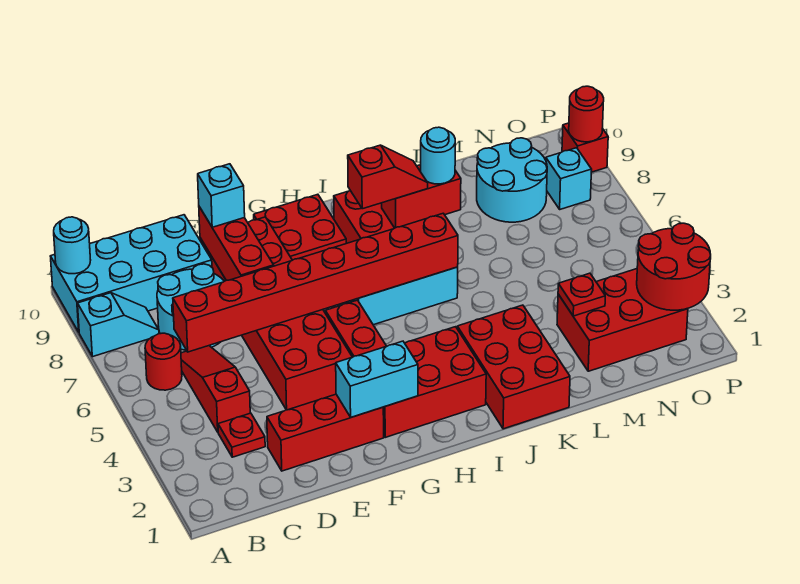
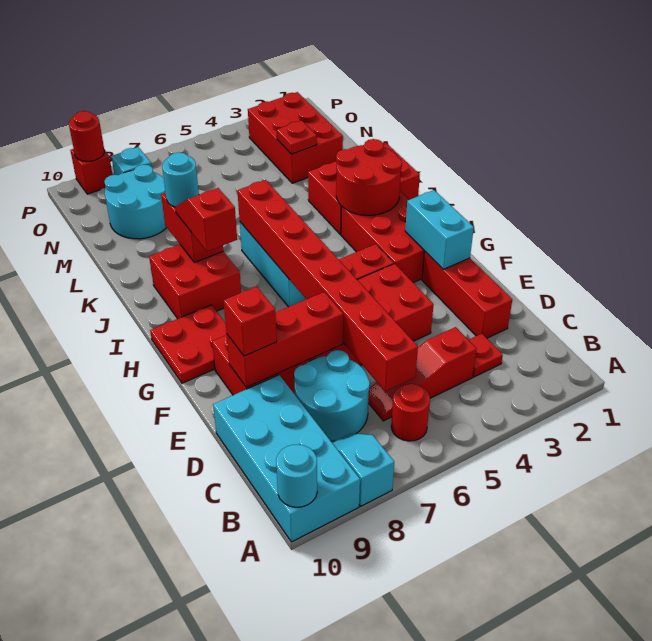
cyan brick E9 level 3 -> red brick E9 level 3
red round brick O2:P3 level 2 -> red round brick I2:J3 level 2

